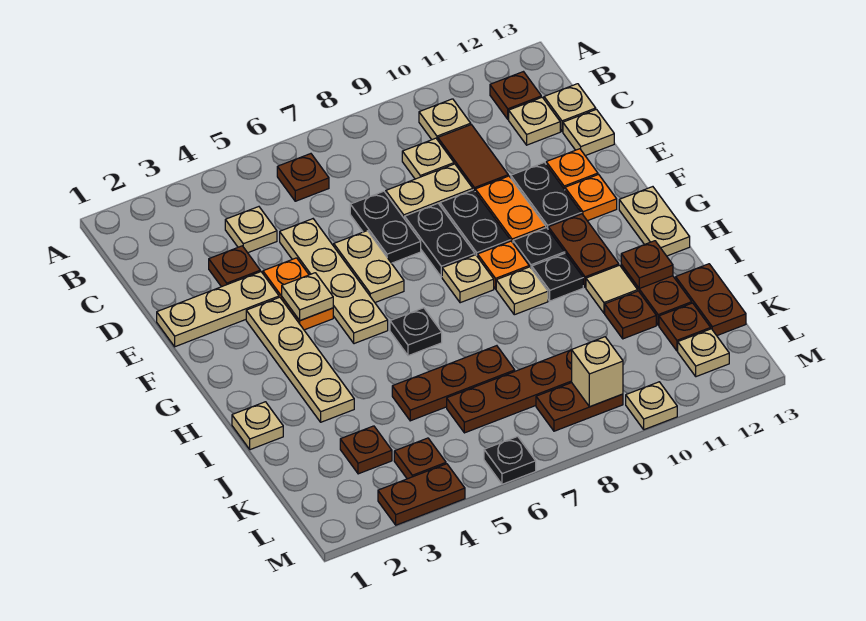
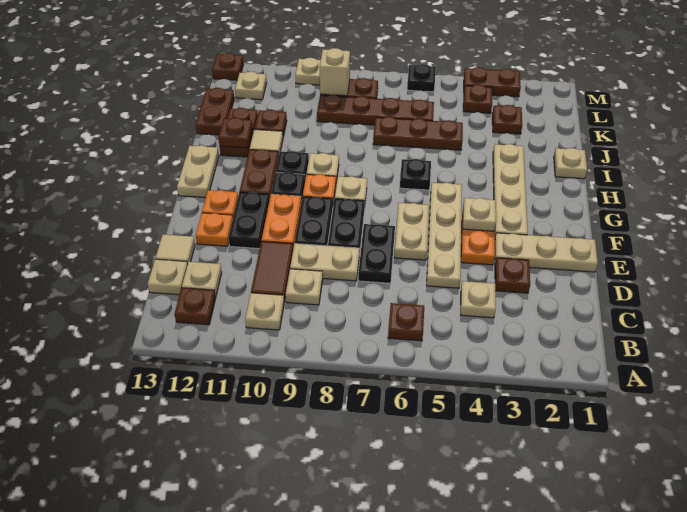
tan plate D13 level 1 -> tan tile D13 level 1
brown plate K12 level 1 -> brown plate M13 level 1

